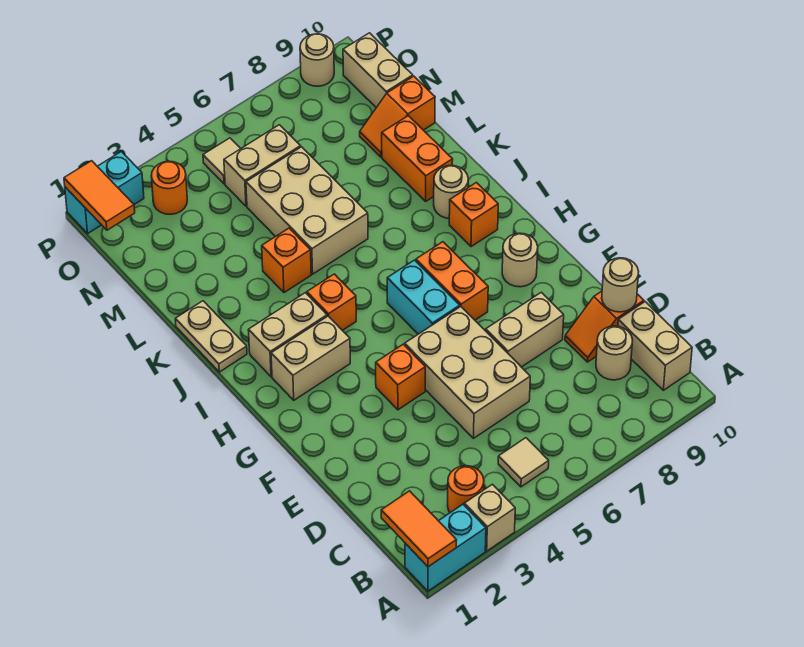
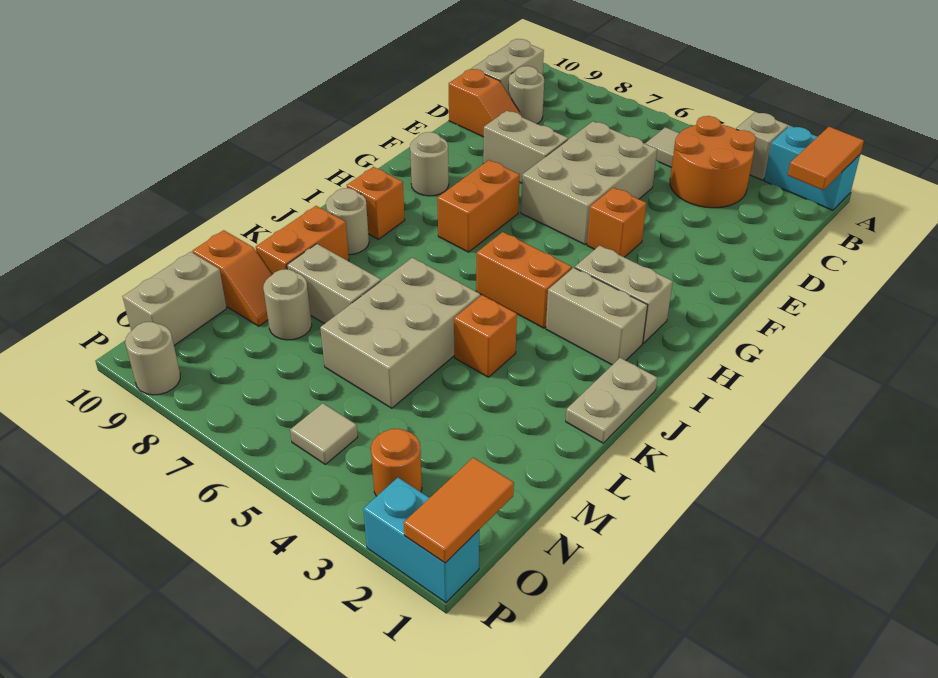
orange round brick B3 level 1 -> orange round brick B3:C4 level 1
tan round brick D10 level 2 -> tan round brick M8 level 1
cyan brick G6:H6 level 1 -> none
orange brick I4 level 1 -> orange brick I4:I5 level 1
tan brick N5:N6 level 1 -> tan brick L7:L8 level 1

